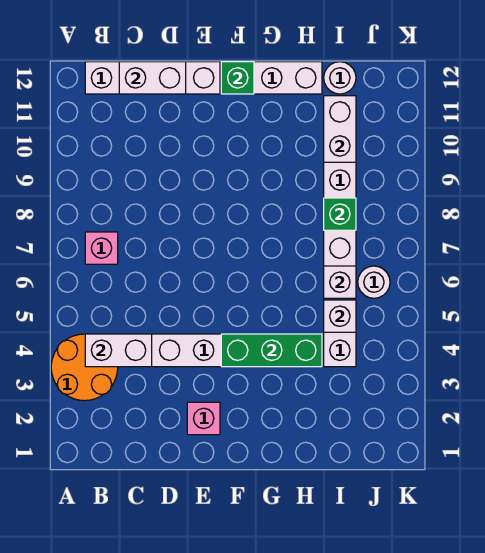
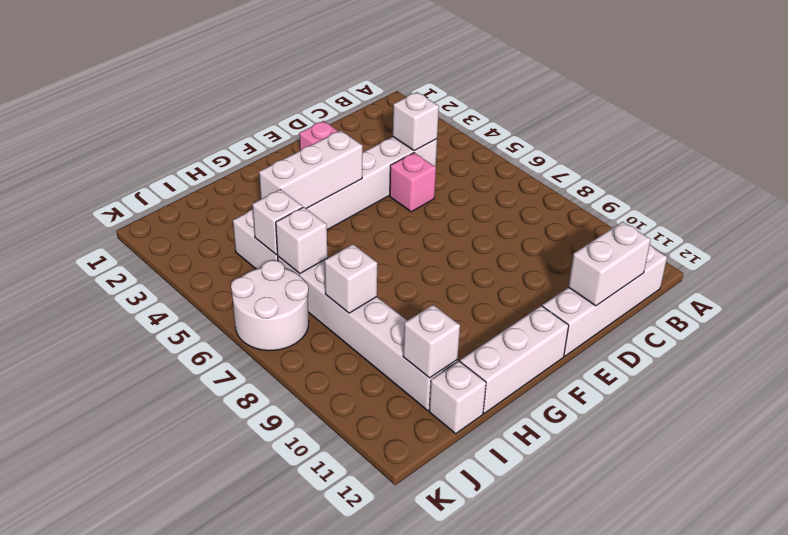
orange round brick A3:B4 level 1 -> none
white brick B4:C4 level 2 -> white brick C4 level 2
pink brick B7 level 1 -> pink brick D5 level 1
green brick F4:H4 level 2 -> white brick F4:H4 level 2
green brick F12 level 2 -> none
green brick I8 level 2 -> white brick I8 level 2
white brick I10:I11 level 2 -> white brick I11 level 2
white round brick I12 level 1 -> white brick I12 level 1
white round brick J6 level 1 -> white round brick J6:K7 level 1

